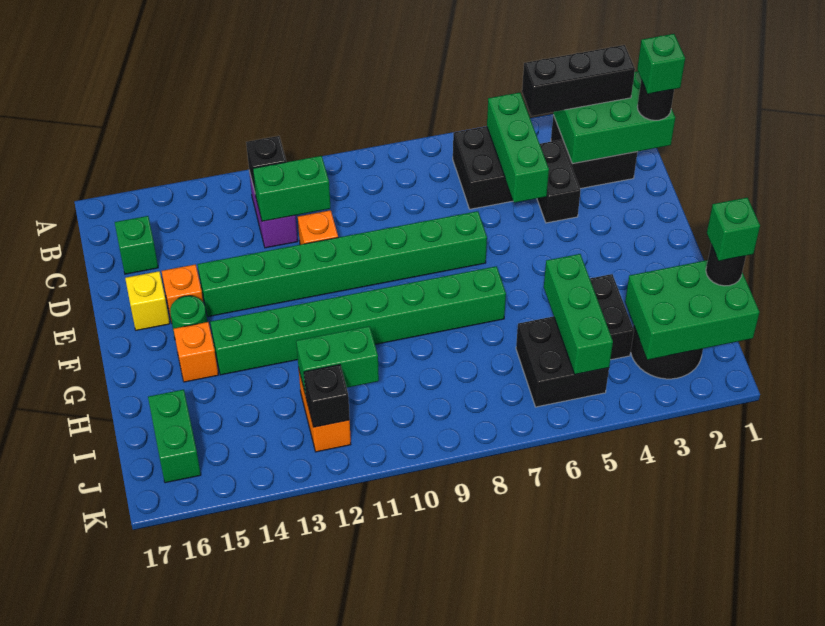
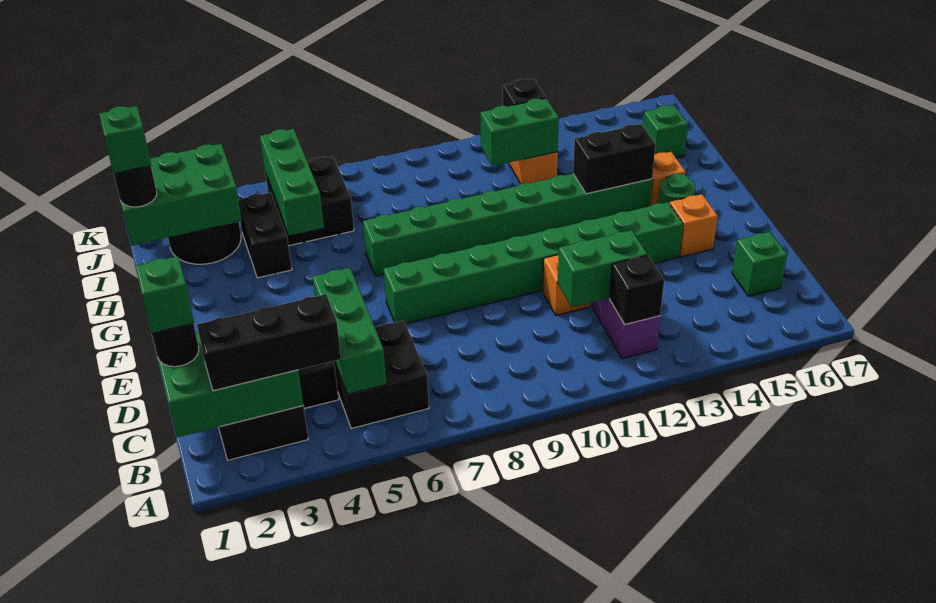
yellow brick E16 level 1 -> none
none -> black brick G13:G14 level 2
green brick I16:J16 level 1 -> green brick I16 level 1

